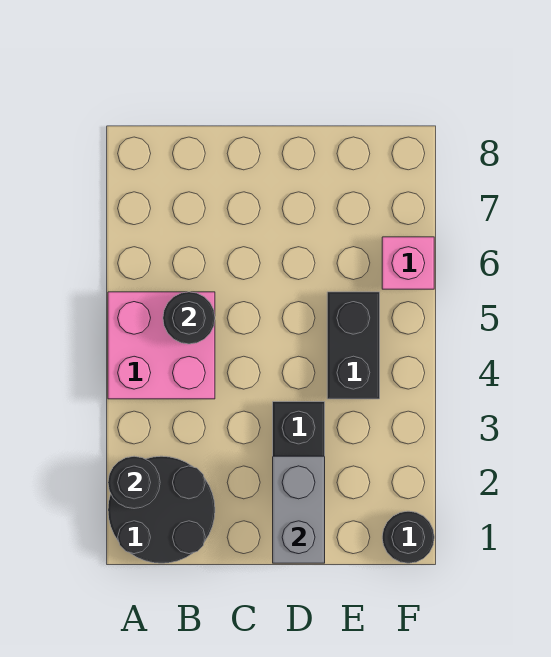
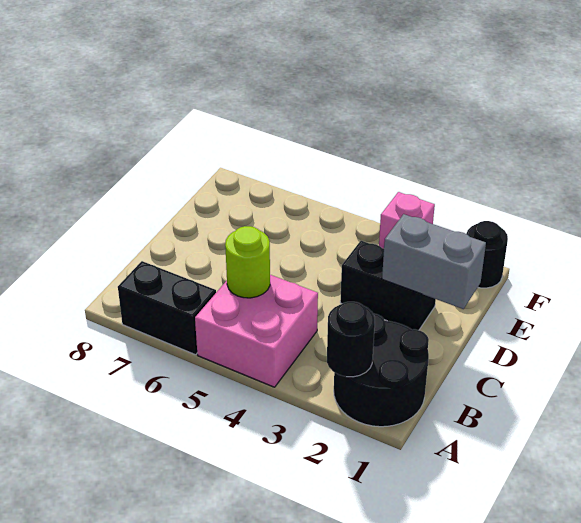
black round brick B5 level 2 -> lime round brick B5 level 2
black brick E4:E5 level 1 -> black brick A6:A7 level 1
pink brick F6 level 1 -> pink brick F3 level 1

